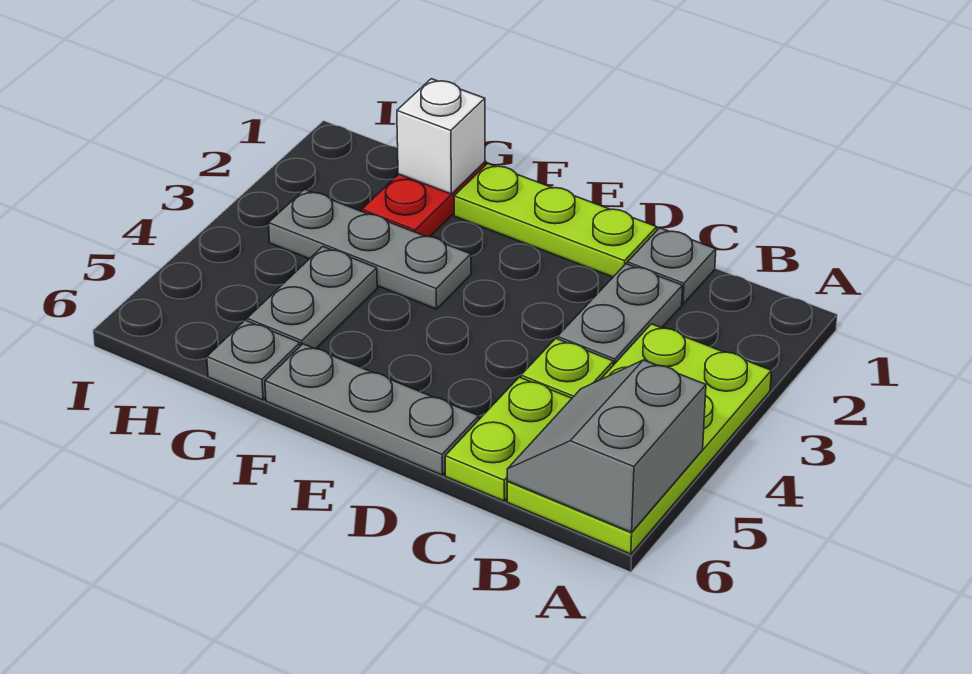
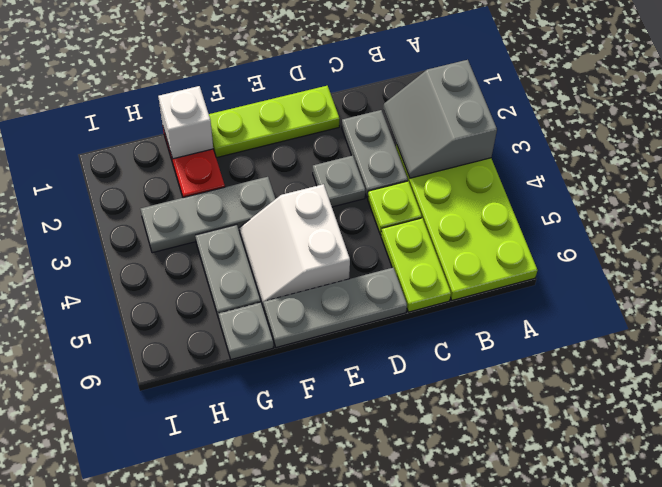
grey slope A5:B6 level 2 top A -> grey slope A2:B3 level 2 top A
grey plate C1 level 1 -> grey plate D3 level 1
none -> white slope E4:F5 level 1 top E

